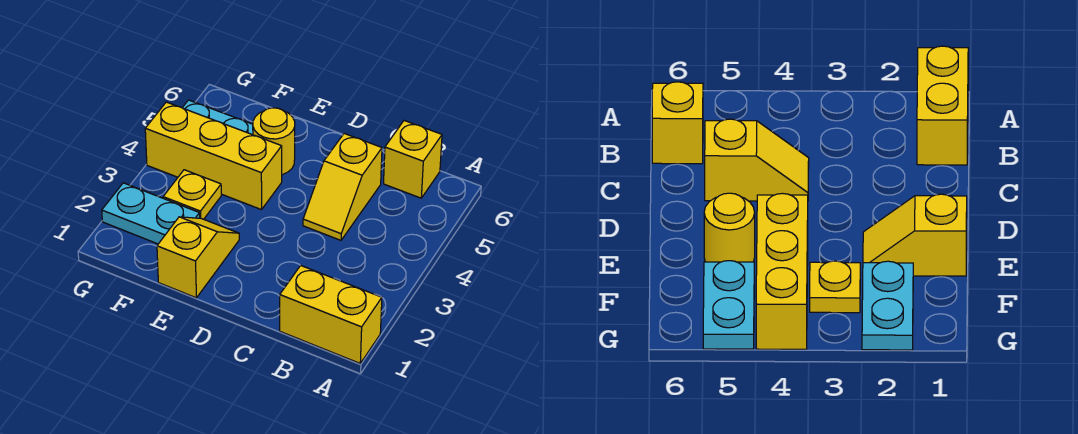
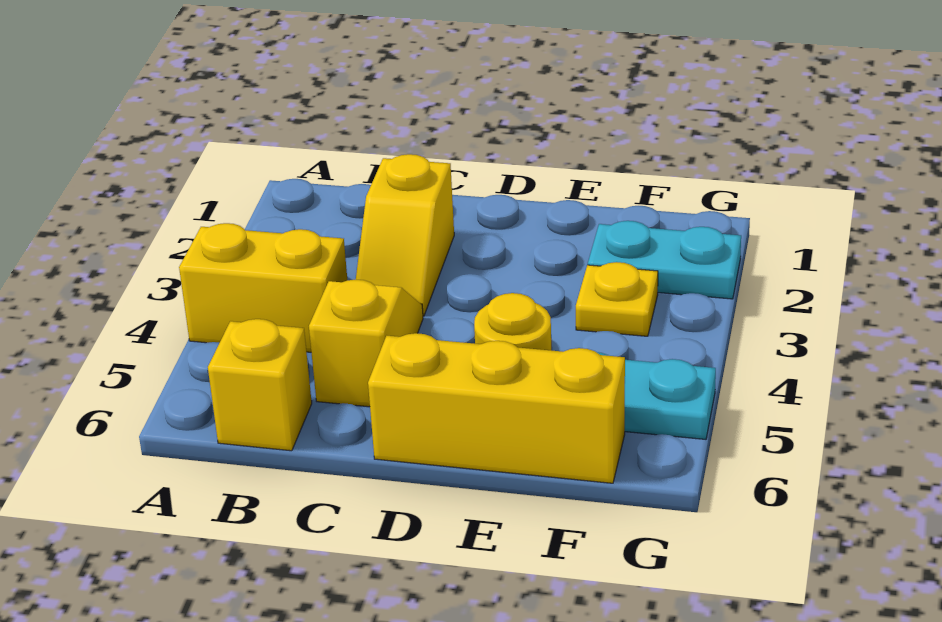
yellow brick A1:B1 level 1 -> yellow brick A4:B4 level 1
yellow slope E1:E2 level 1 top 1 -> yellow slope C2:C3 level 1 top 2
yellow brick E4:G4 level 1 -> yellow brick D6:F6 level 1

